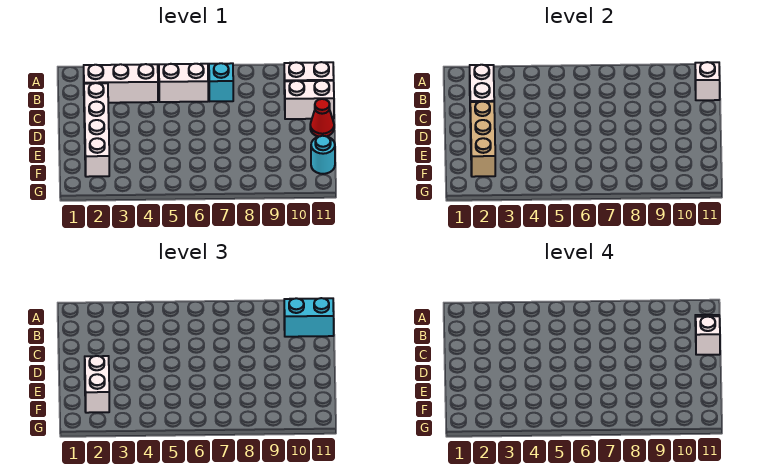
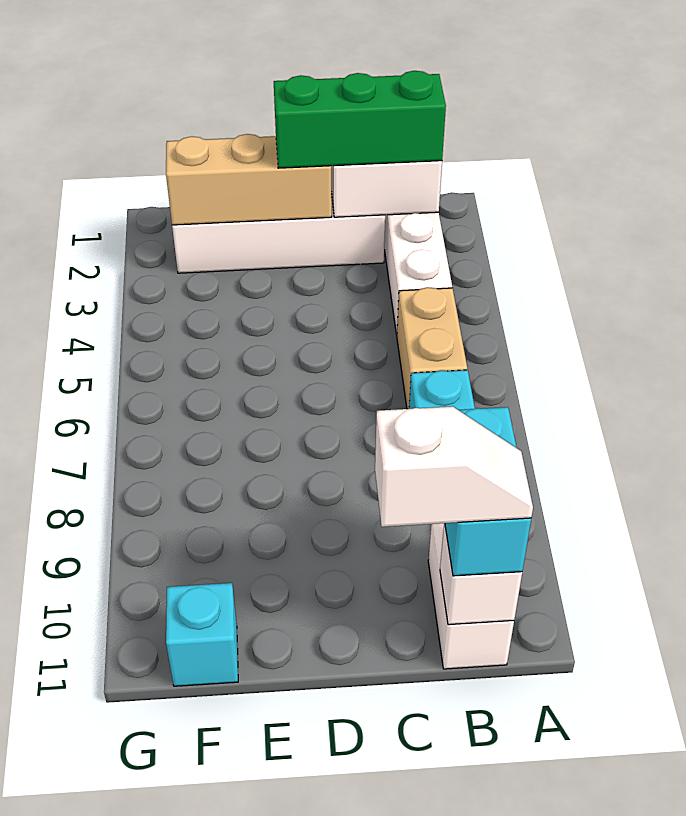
none -> green brick B2:D2 level 3
white brick B5:B6 level 1 -> tan brick B5:B6 level 1
white brick C10:C11 level 1 -> none
red cone D11 level 1 -> none
white brick E2:F2 level 3 -> none
cyan round brick F11 level 1 -> cyan brick F11 level 1

